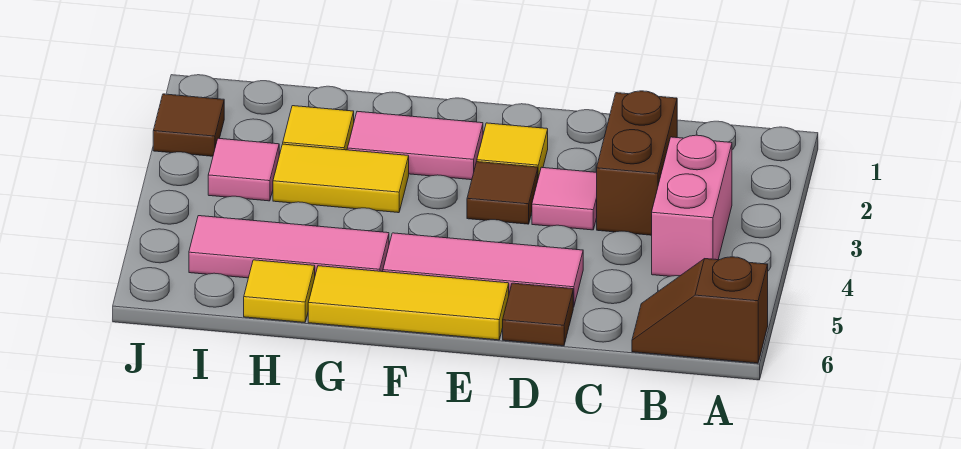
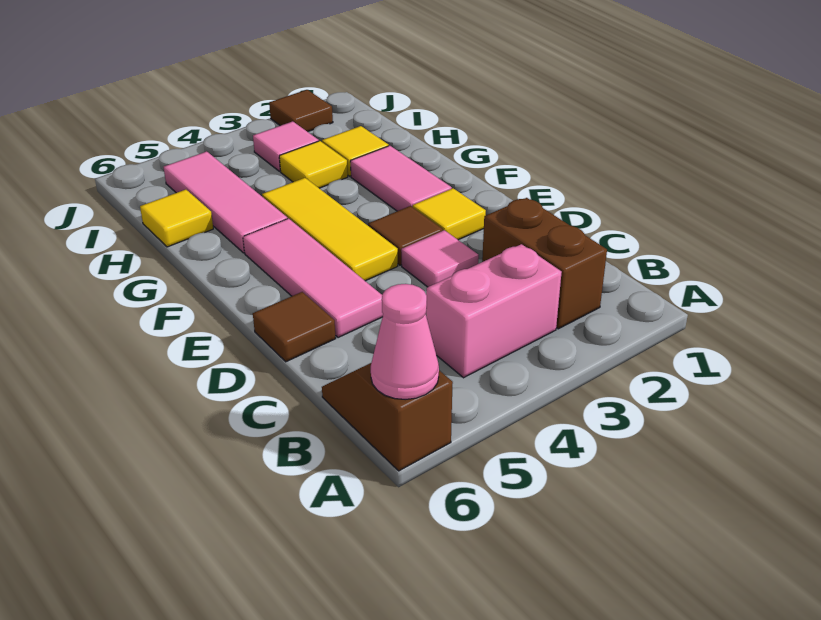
none -> pink cone A6 level 2
brown brick C2:C3 level 1 -> brown brick B2:C2 level 1
yellow tile E6:G6 level 1 -> yellow tile E4:G4 level 1
yellow tile G3:H3 level 1 -> yellow tile H3 level 1

